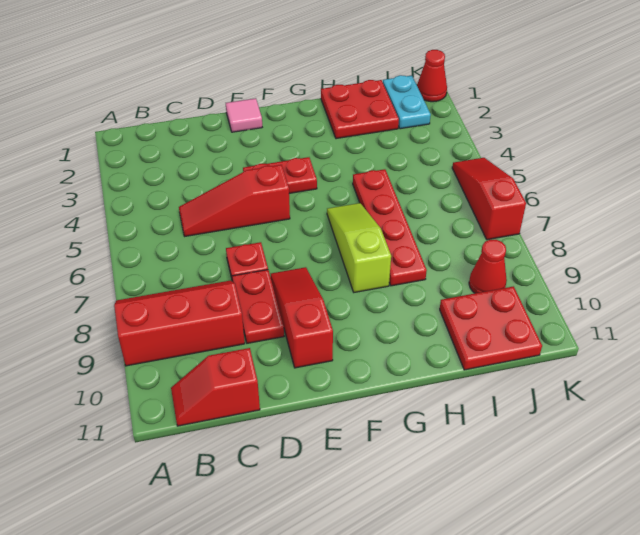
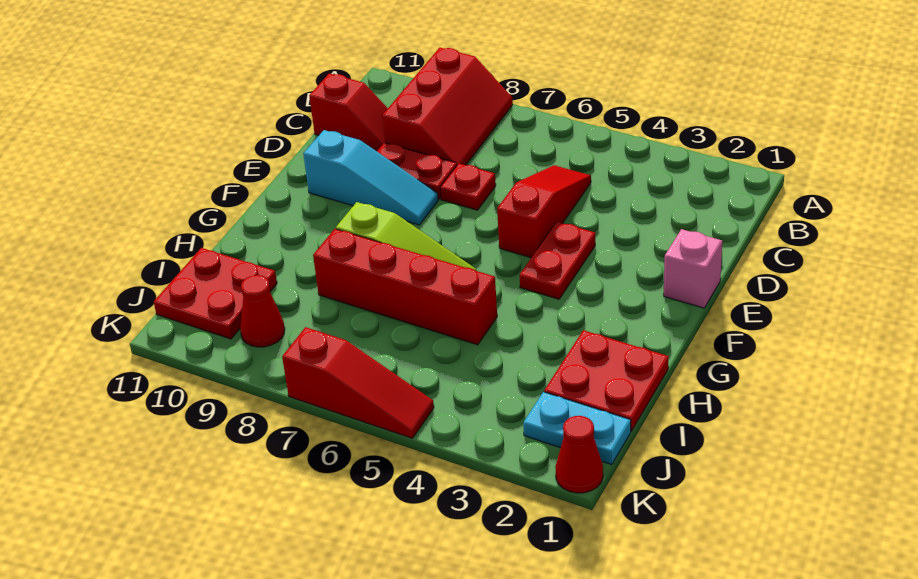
red slope B11:C11 level 1 top C -> red slope C10:C11 level 1 top 11
pink tile E1 level 1 -> pink brick E1 level 1
red slope E8:E10 level 1 top 10 -> cyan slope E8:E10 level 1 top 10
red plate H5:H8 level 1 -> red brick H5:H8 level 1

